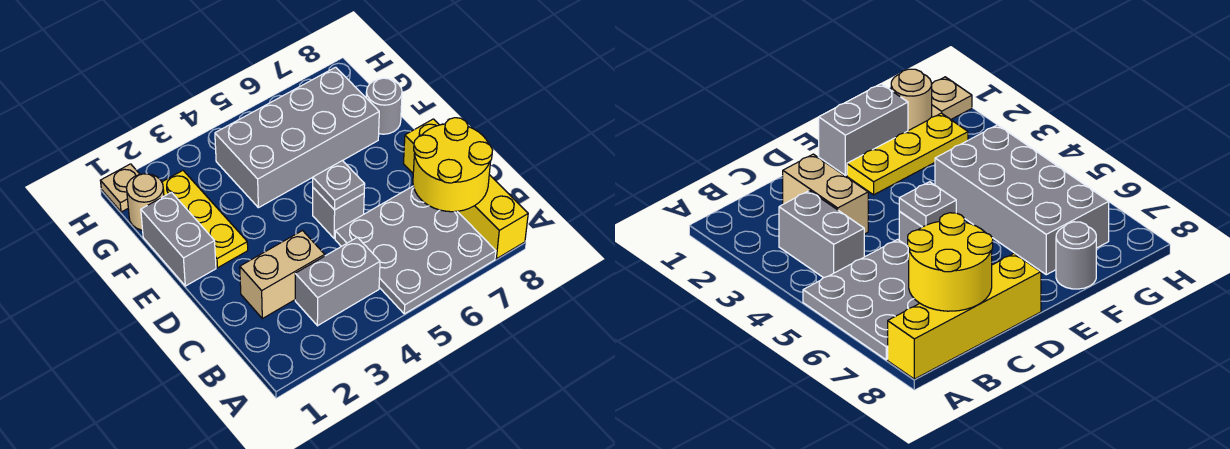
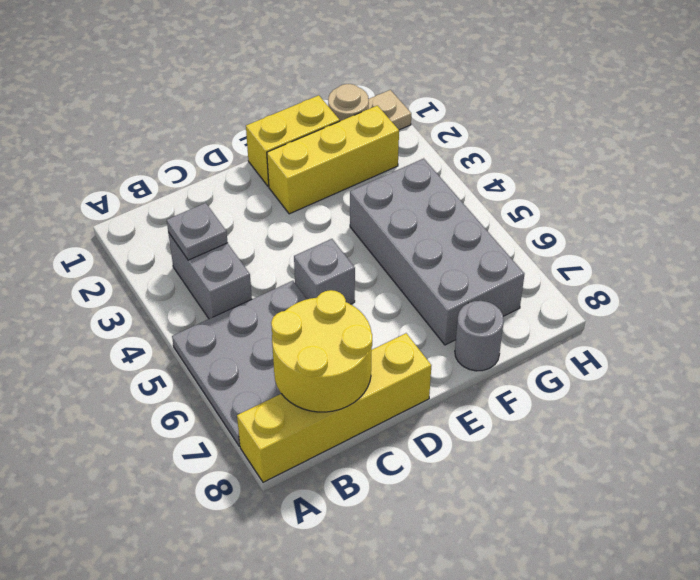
tan brick C2:C3 level 1 -> none
grey plate D5 level 2 -> grey plate B3 level 2
grey brick E1:F1 level 1 -> yellow brick E1:F1 level 1
yellow plate E2:G2 level 1 -> yellow brick E2:G2 level 1

